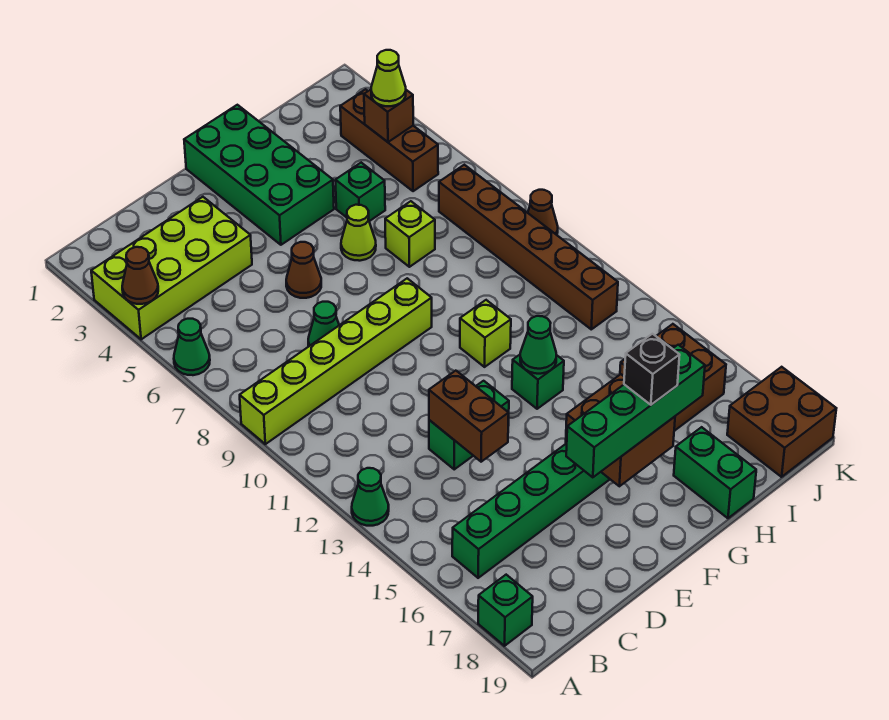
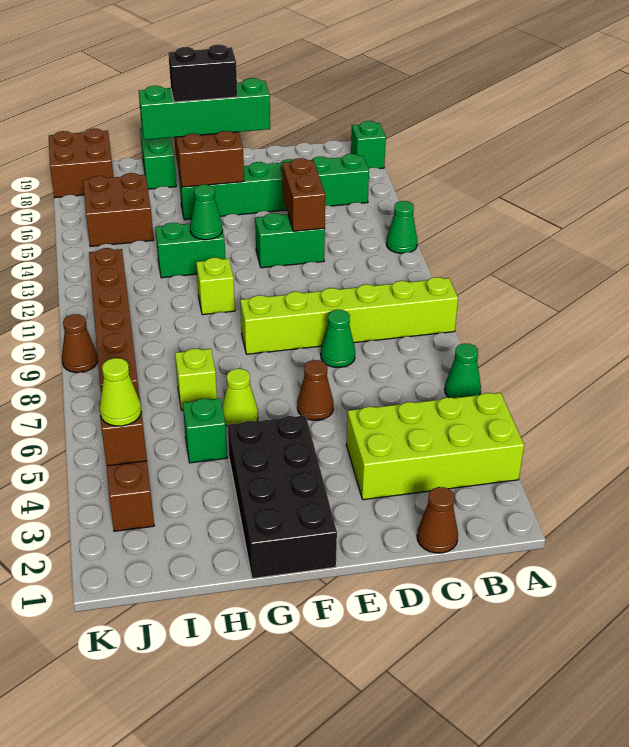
brown cone A4 level 2 -> brown cone C1 level 1
green brick F1:G4 level 1 -> black brick F1:G4 level 1
green brick G13 level 1 -> green brick G13:H13 level 1
black brick G17 level 4 -> black brick F17:G17 level 4

